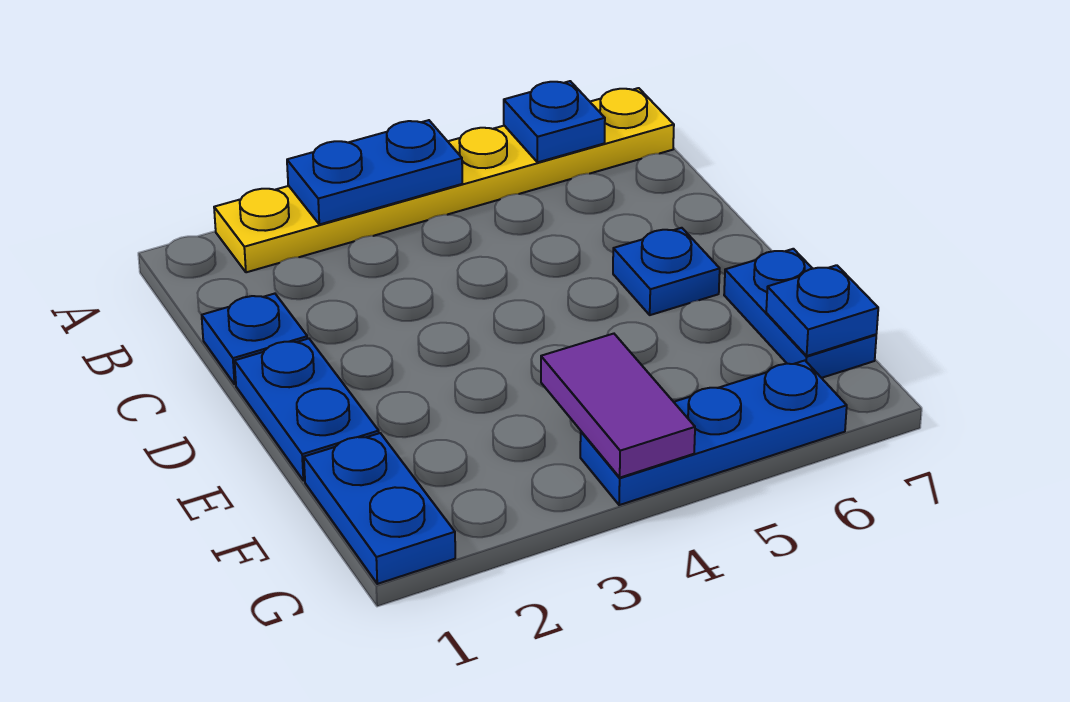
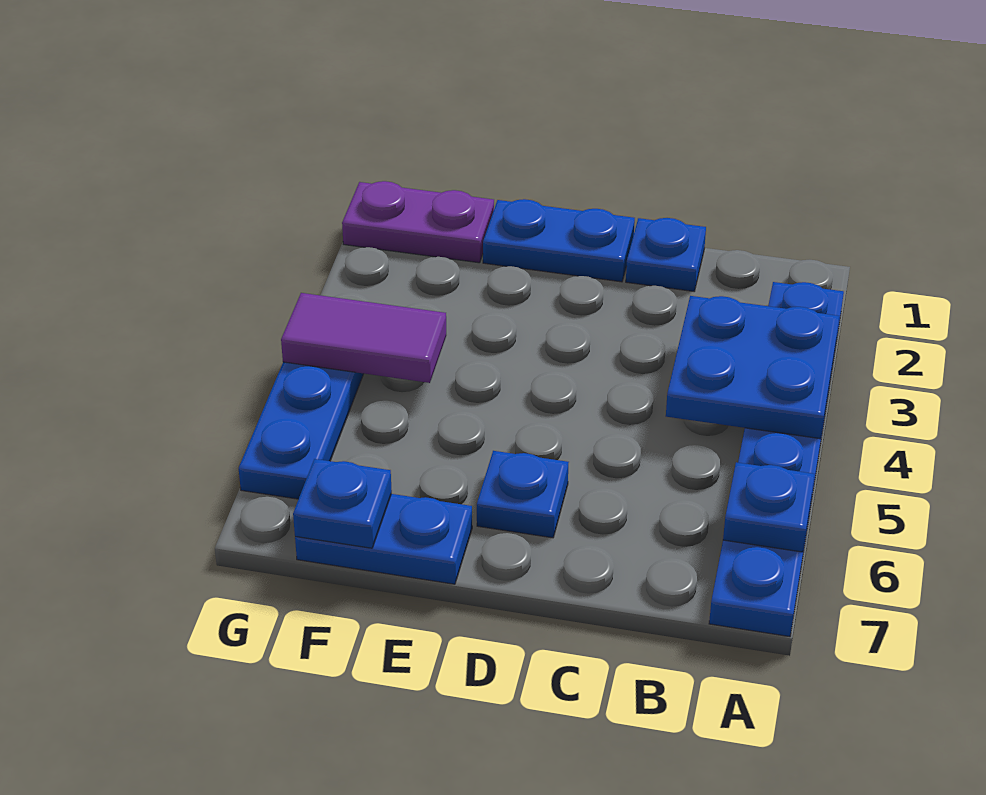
yellow plate A2:A7 level 1 -> blue plate A2:A7 level 1
blue plate A3:A4 level 2 -> blue plate A3:B4 level 2
blue plate F1:G1 level 1 -> purple plate F1:G1 level 1

